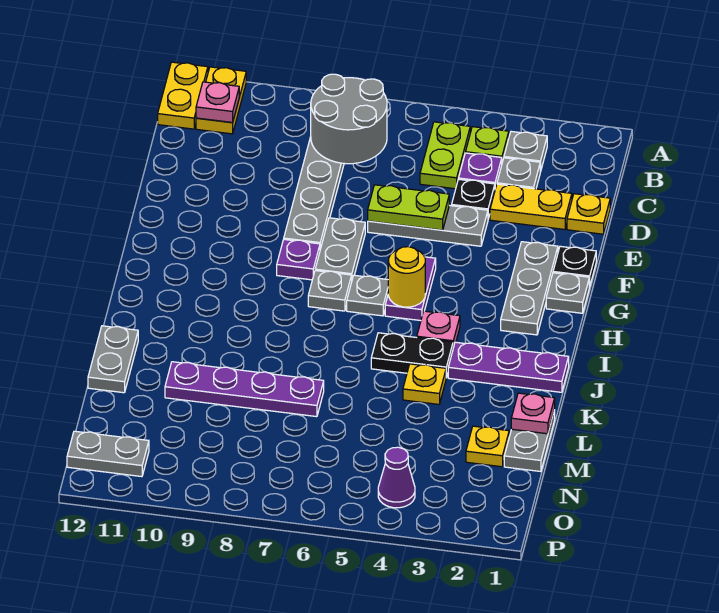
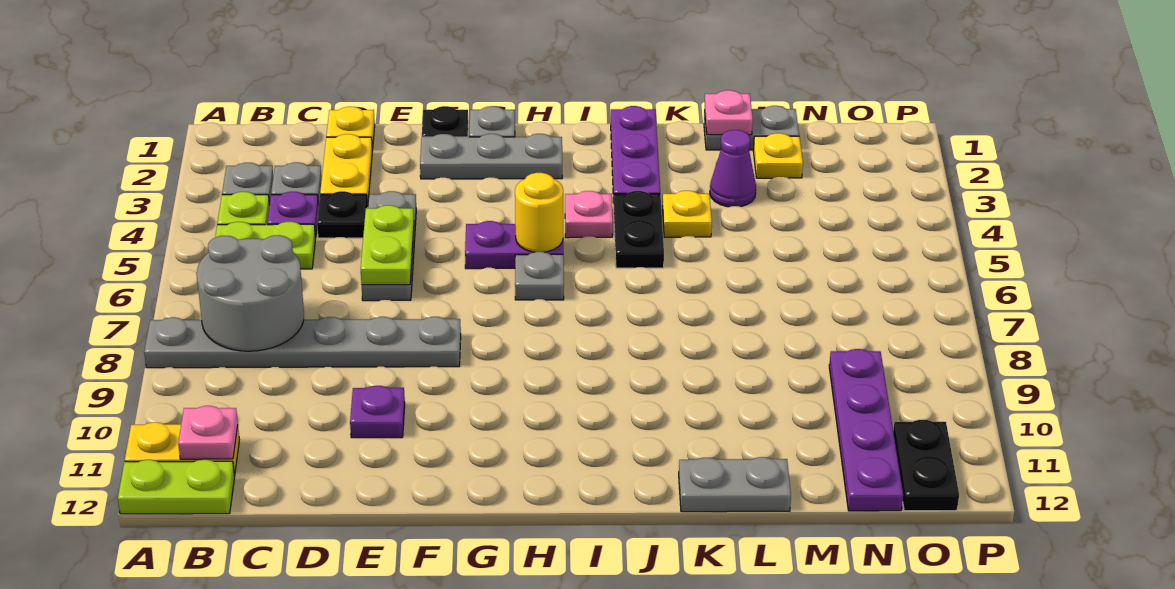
yellow plate A12:B12 level 1 -> lime plate A12:B12 level 1
grey plate F7:G7 level 1 -> none
purple plate G8 level 1 -> purple plate E10 level 1
grey plate H7 level 1 -> none
purple plate L7:L10 level 1 -> purple plate N9:N12 level 1
purple cone O4 level 1 -> purple cone L3 level 1
grey plate O11:O12 level 1 -> black plate O11:O12 level 1

